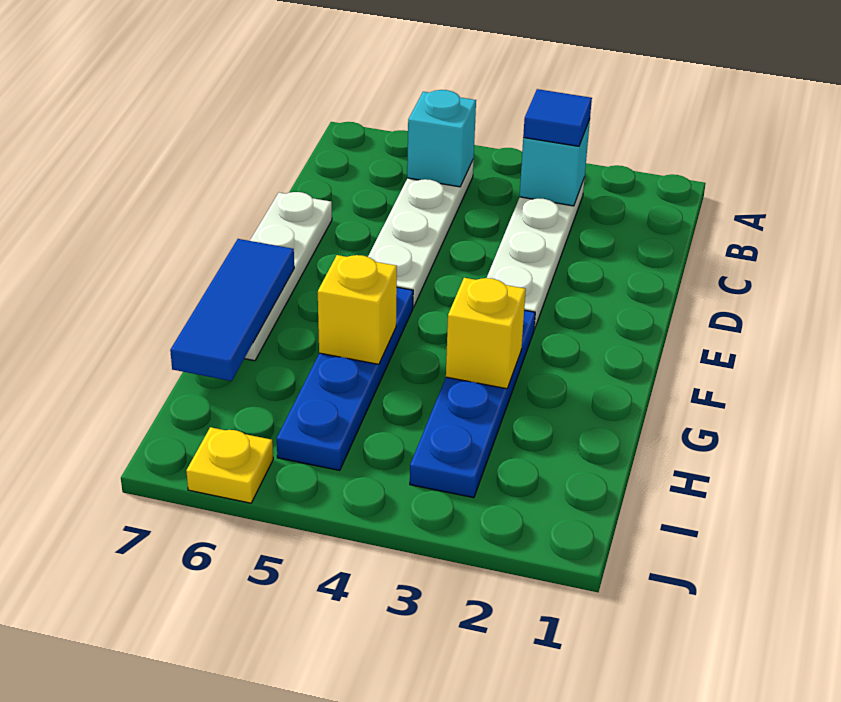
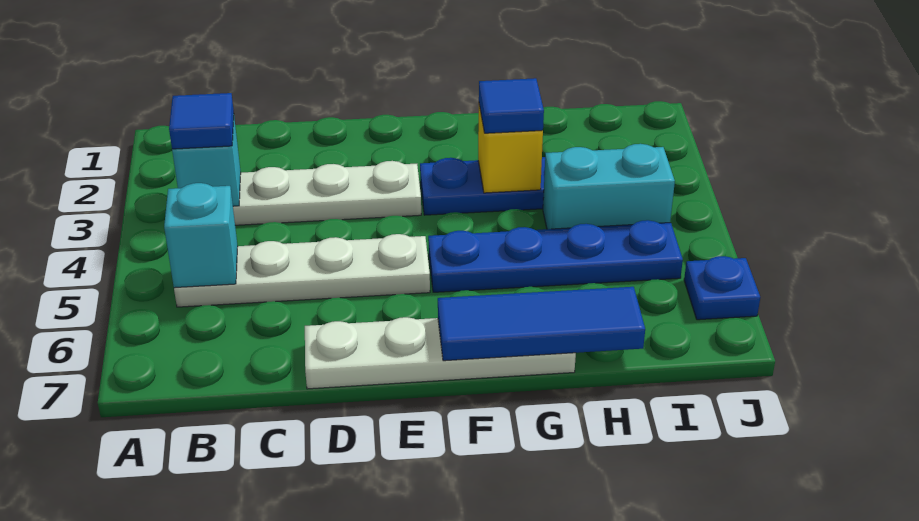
none -> blue tile G3 level 3
yellow brick G5 level 2 -> none
none -> cyan brick H4:I4 level 1
yellow plate J6 level 1 -> blue plate J6 level 1

